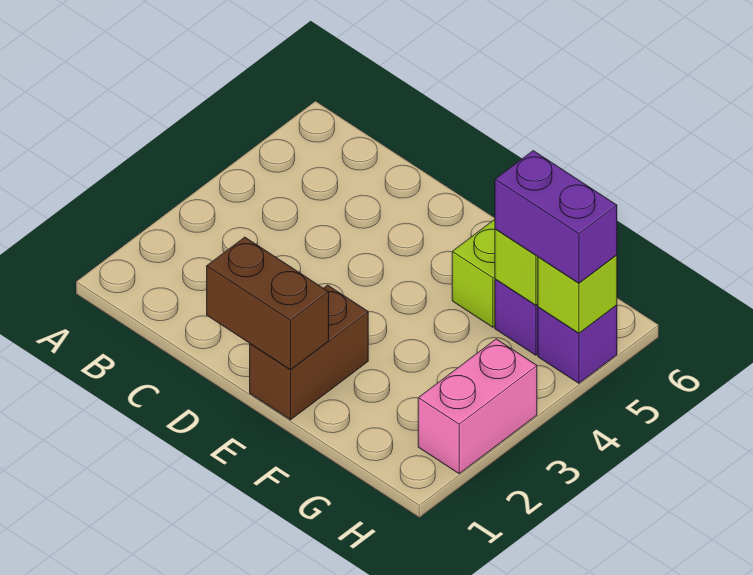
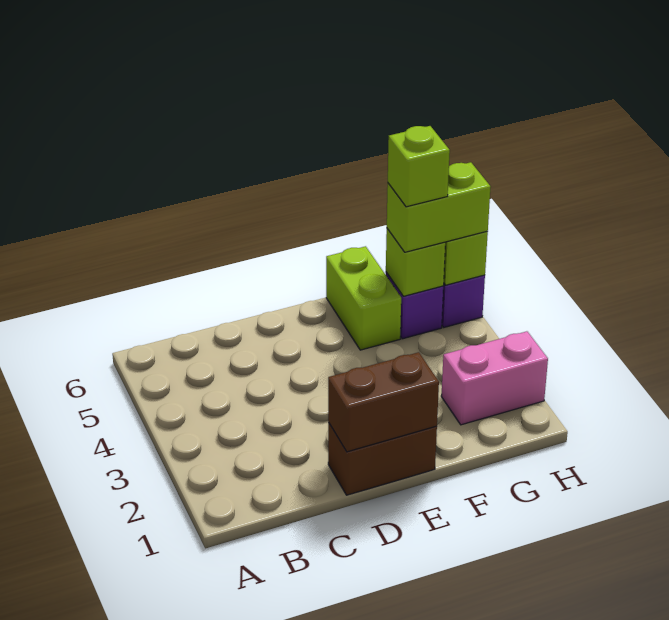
brown brick E1:E2 level 1 -> brown brick D1:E1 level 1
purple brick G5:H5 level 3 -> lime brick G5:H5 level 3
none -> lime brick G5 level 4
pink brick H2:H3 level 1 -> pink brick G2:H2 level 1

